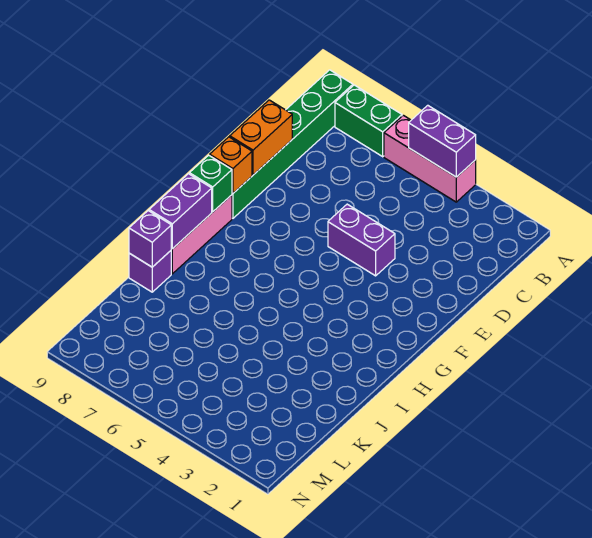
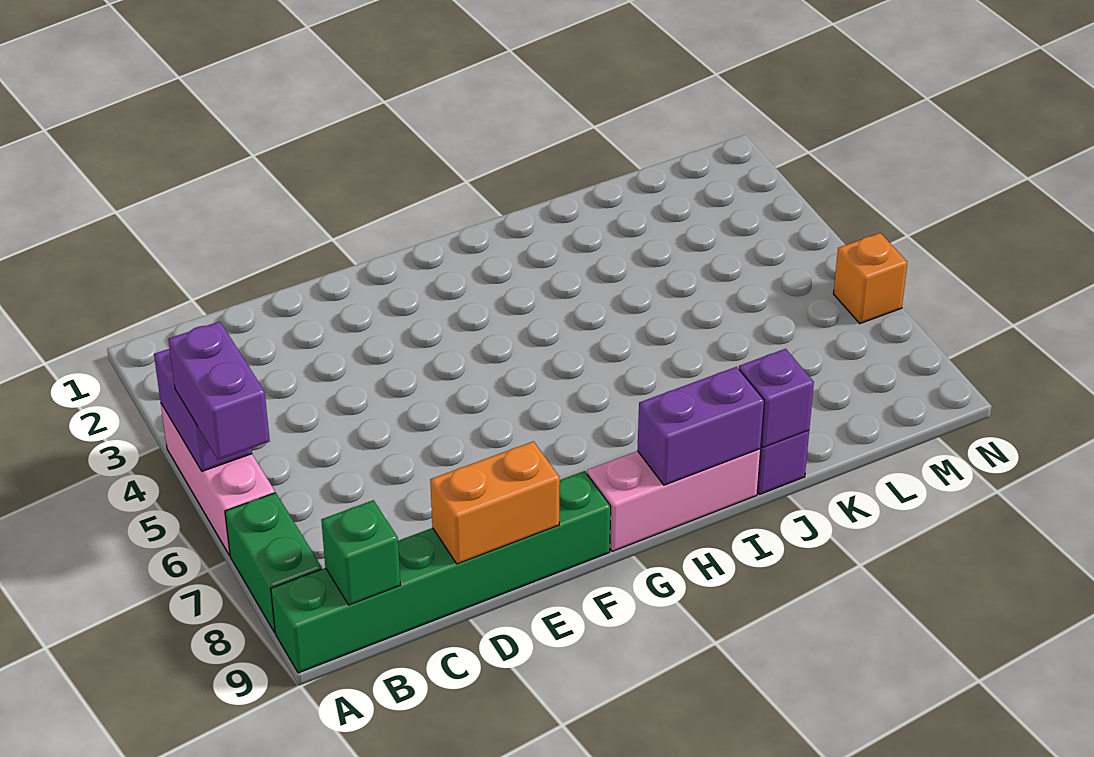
purple brick E4:E5 level 1 -> purple brick A5:A6 level 3
orange brick F9 level 2 -> orange brick N6 level 1
green brick G9 level 2 -> green brick B9 level 2

